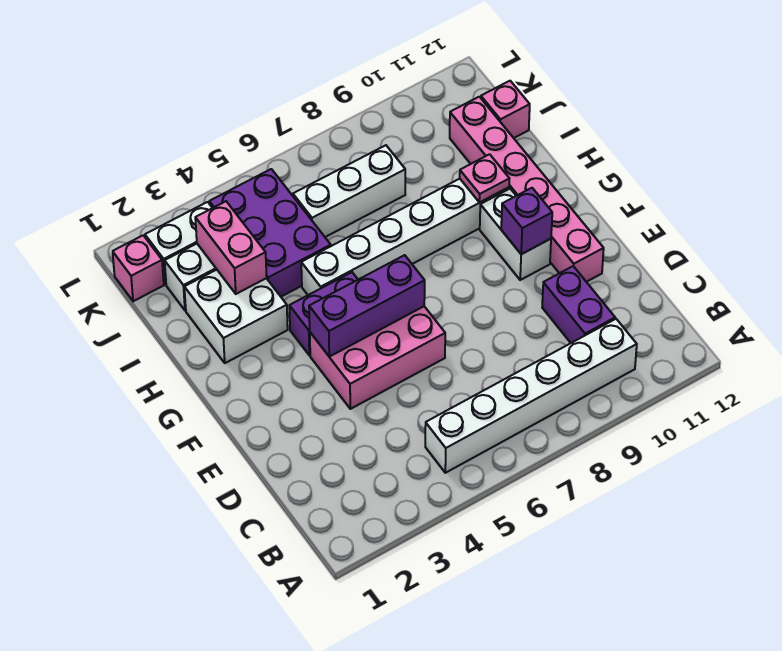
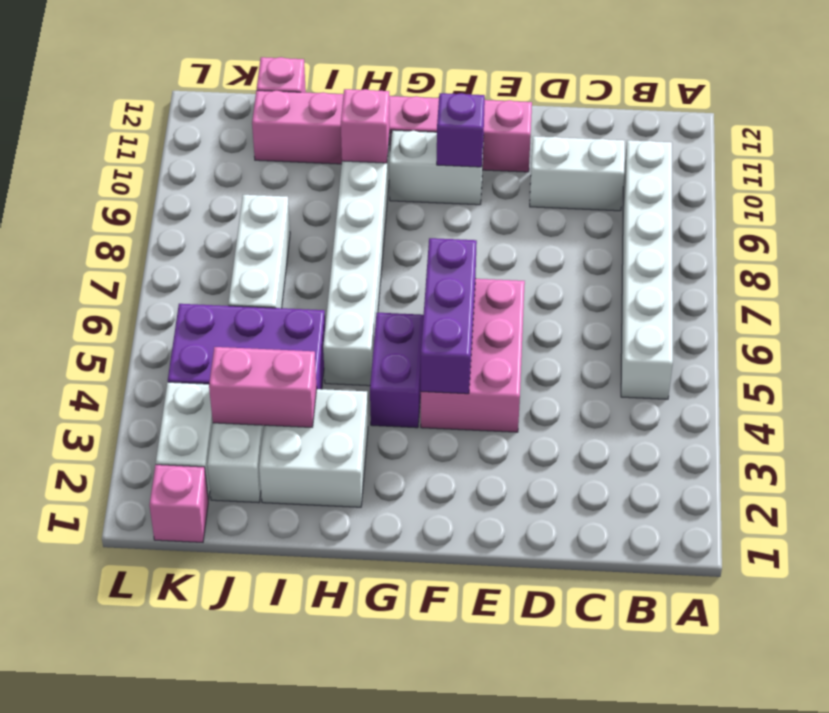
purple brick C10:D10 level 1 -> white brick C10:D10 level 1
pink plate H10 level 2 -> pink brick H10 level 2

